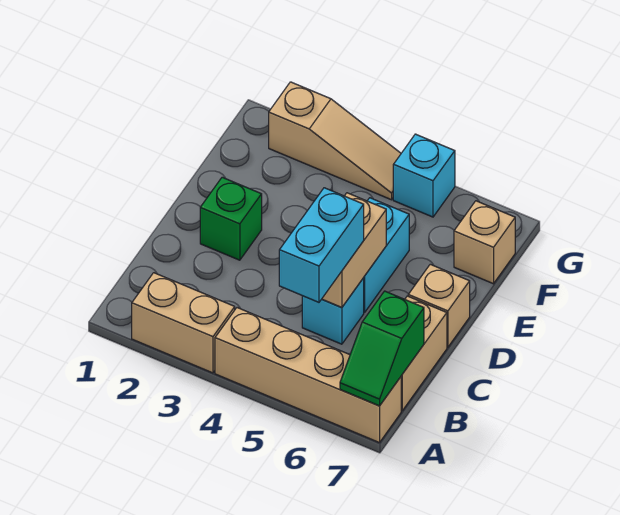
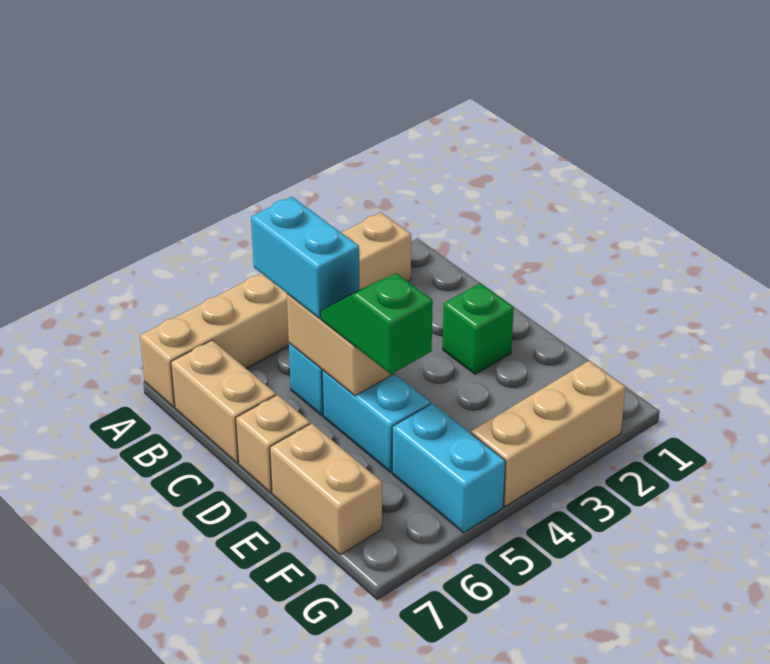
green slope A7:B7 level 2 top B -> green slope D5:E5 level 3 top E
tan brick F7 level 1 -> tan brick E7:F7 level 1
tan slope G2:G4 level 1 top 2 -> tan brick G2:G4 level 1
cyan brick G5 level 1 -> cyan brick F5:G5 level 1

